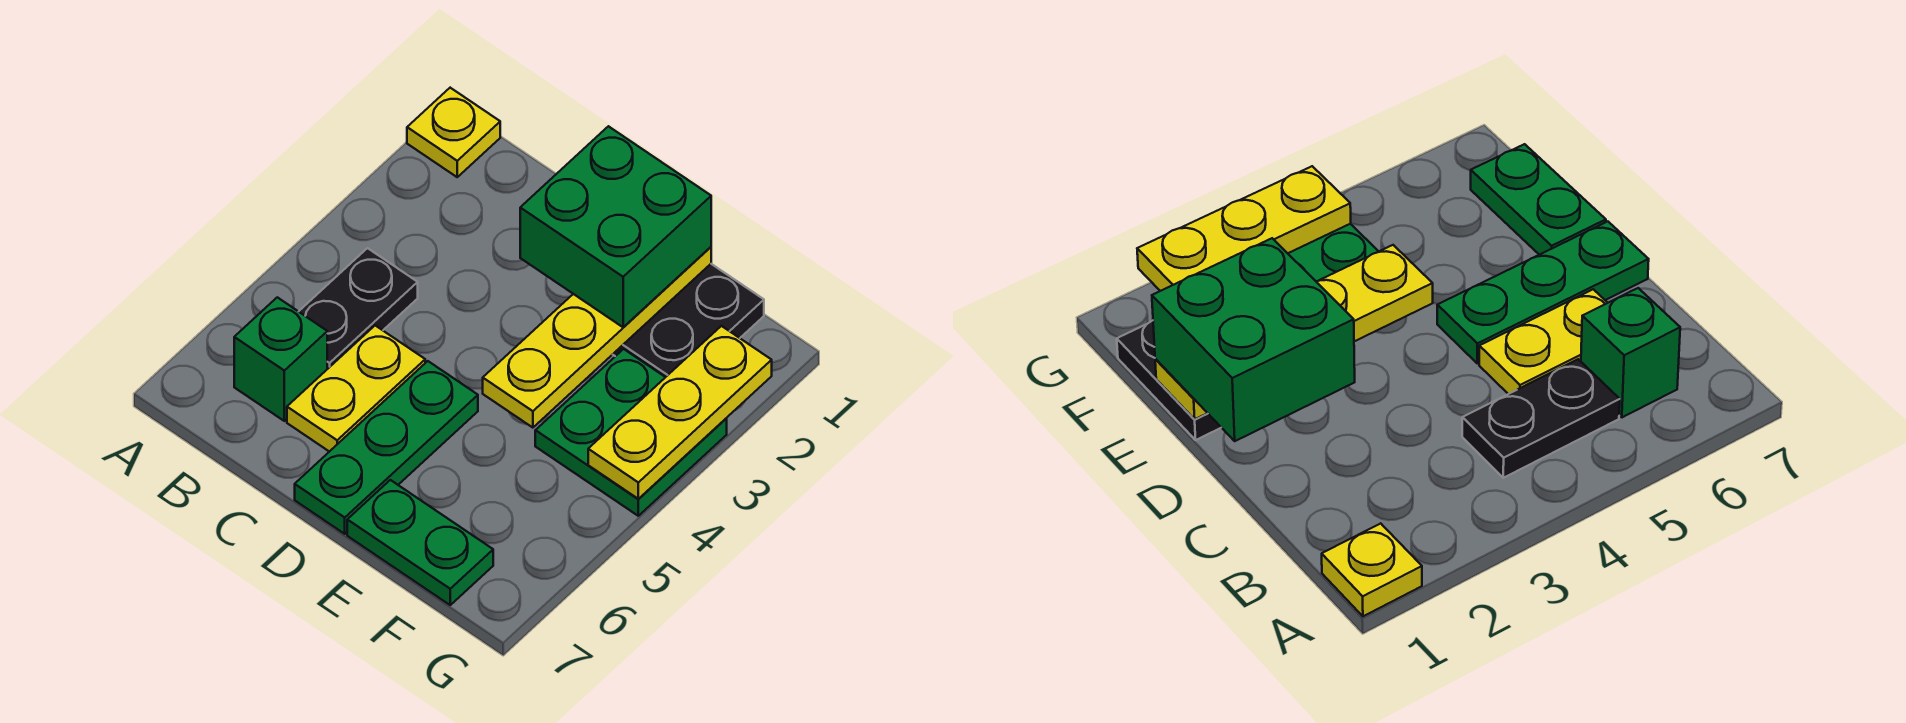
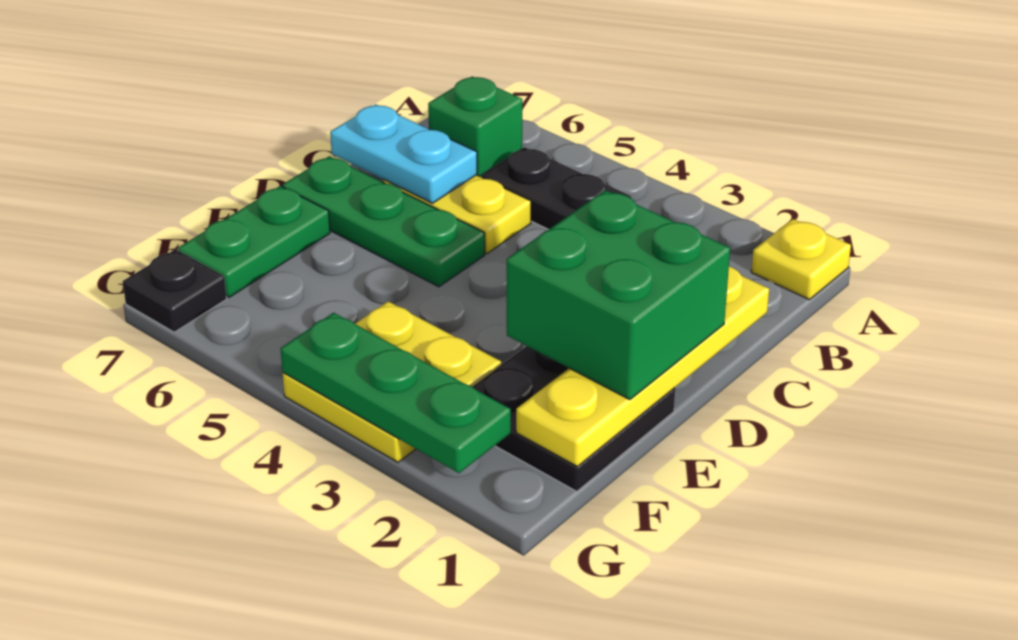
none -> cyan plate C6:C7 level 2
yellow plate E1:E4 level 2 -> yellow plate C1:F1 level 2
green plate F3:G4 level 1 -> yellow plate F3:G4 level 1
yellow plate G2:G4 level 2 -> green plate G2:G4 level 2
none -> black plate G7 level 1

